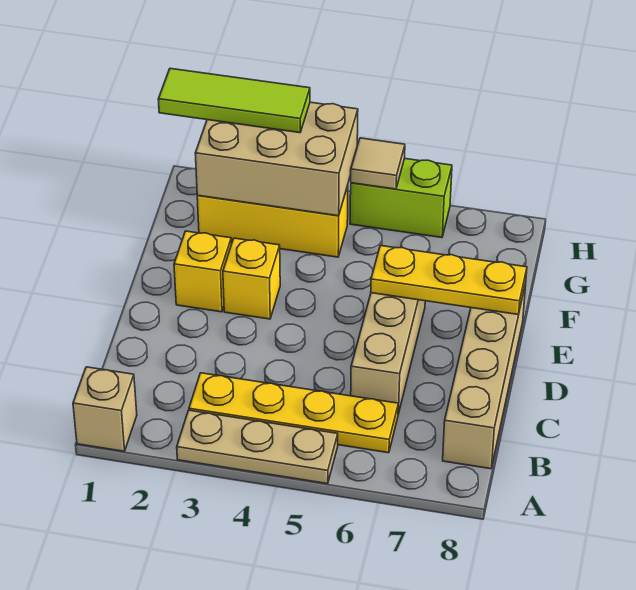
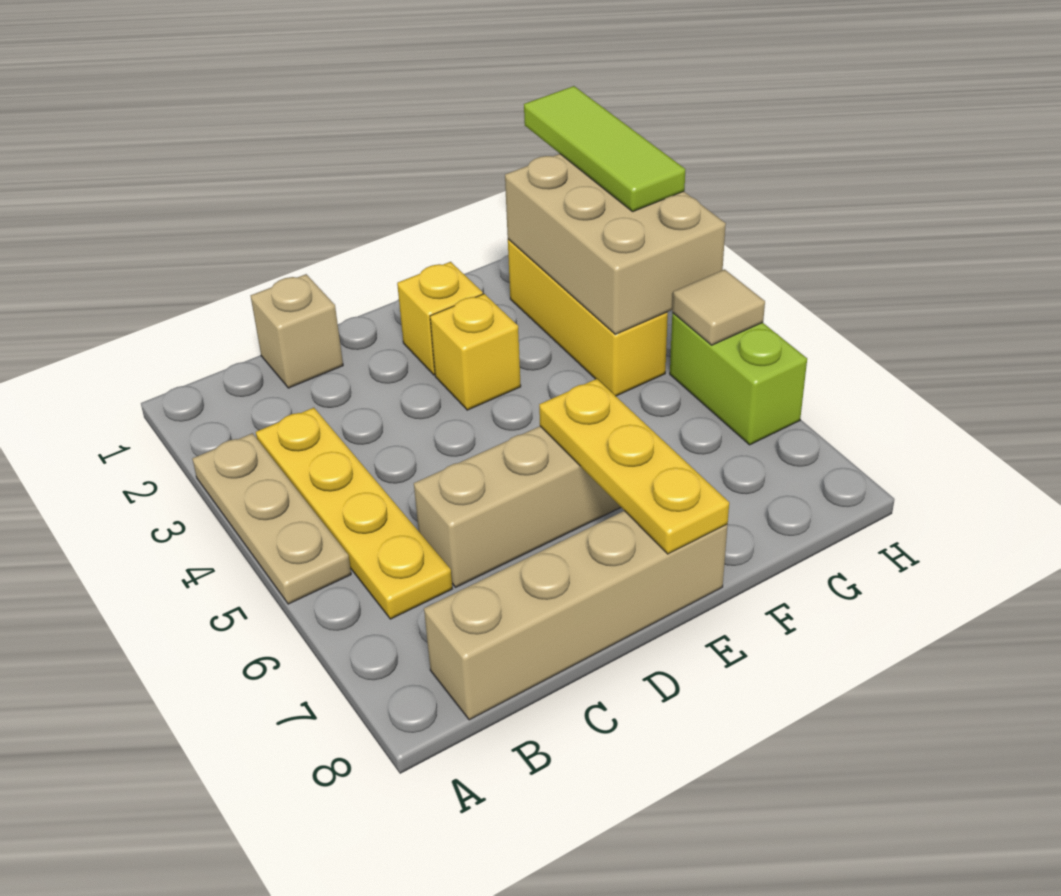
tan brick A1 level 1 -> tan brick C1 level 1

